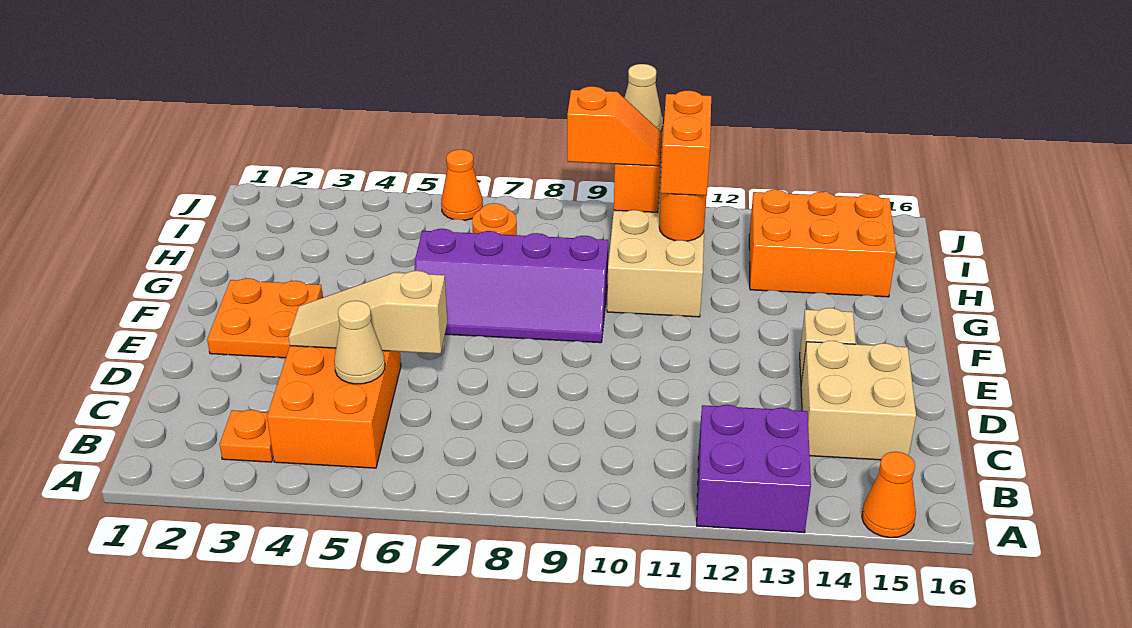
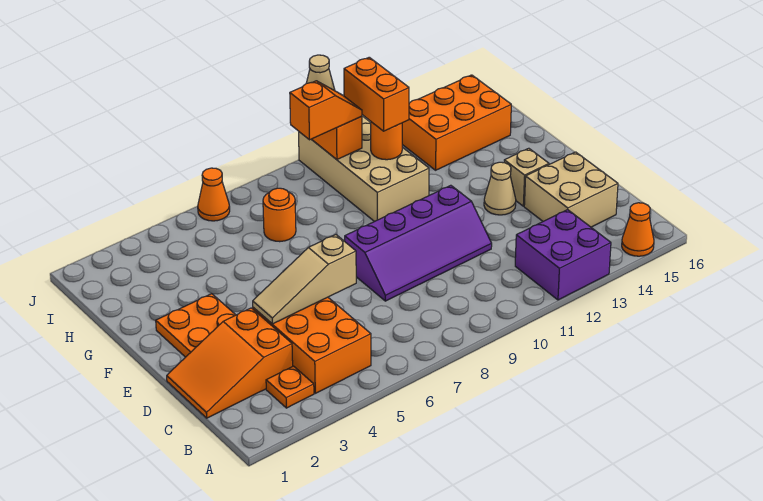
none -> orange slope C1:D3 level 1 top 3
tan cone C5 level 2 -> tan cone E13 level 1
purple slope F6:G9 level 1 top G -> purple slope D8:E11 level 1 top E

